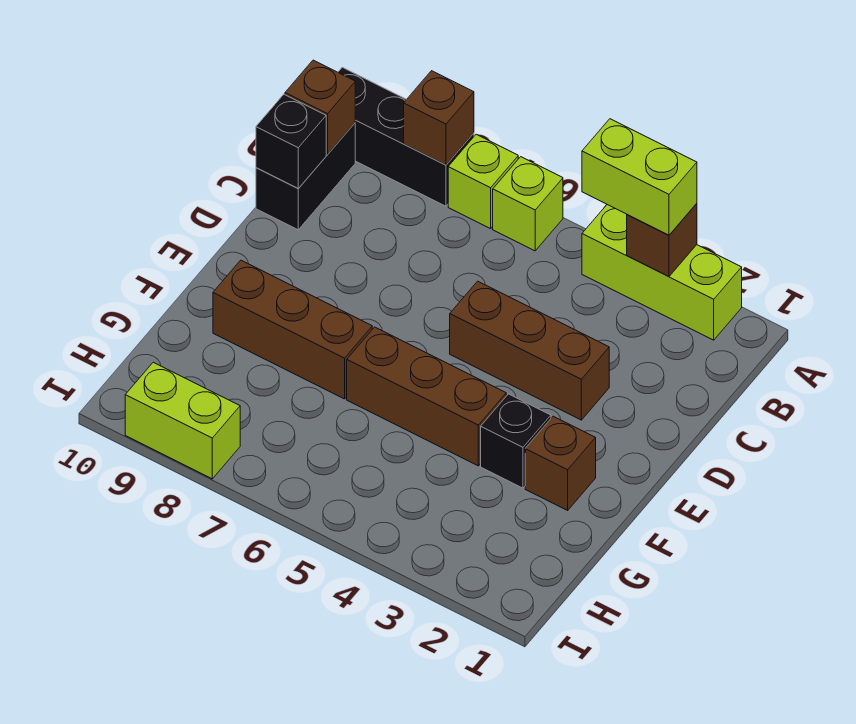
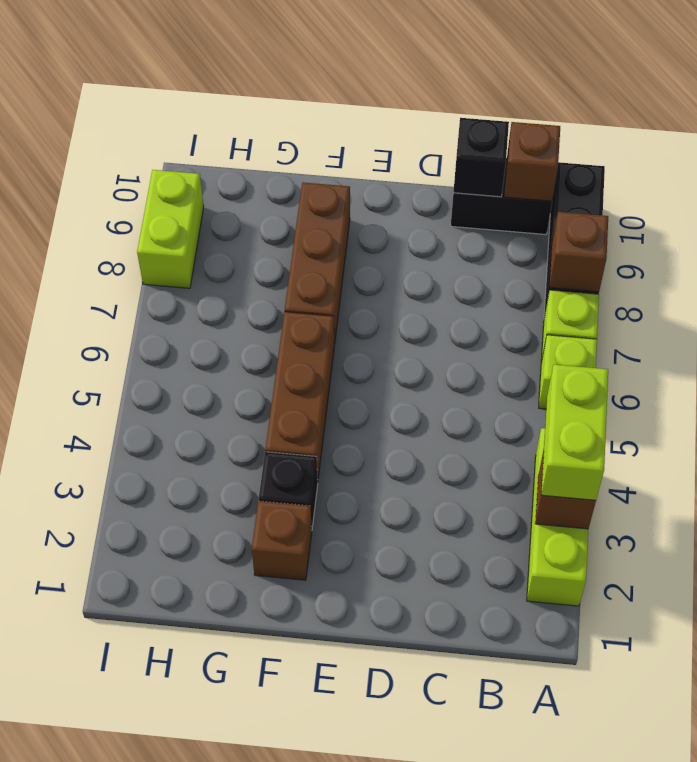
brown brick D3:D5 level 1 -> none

